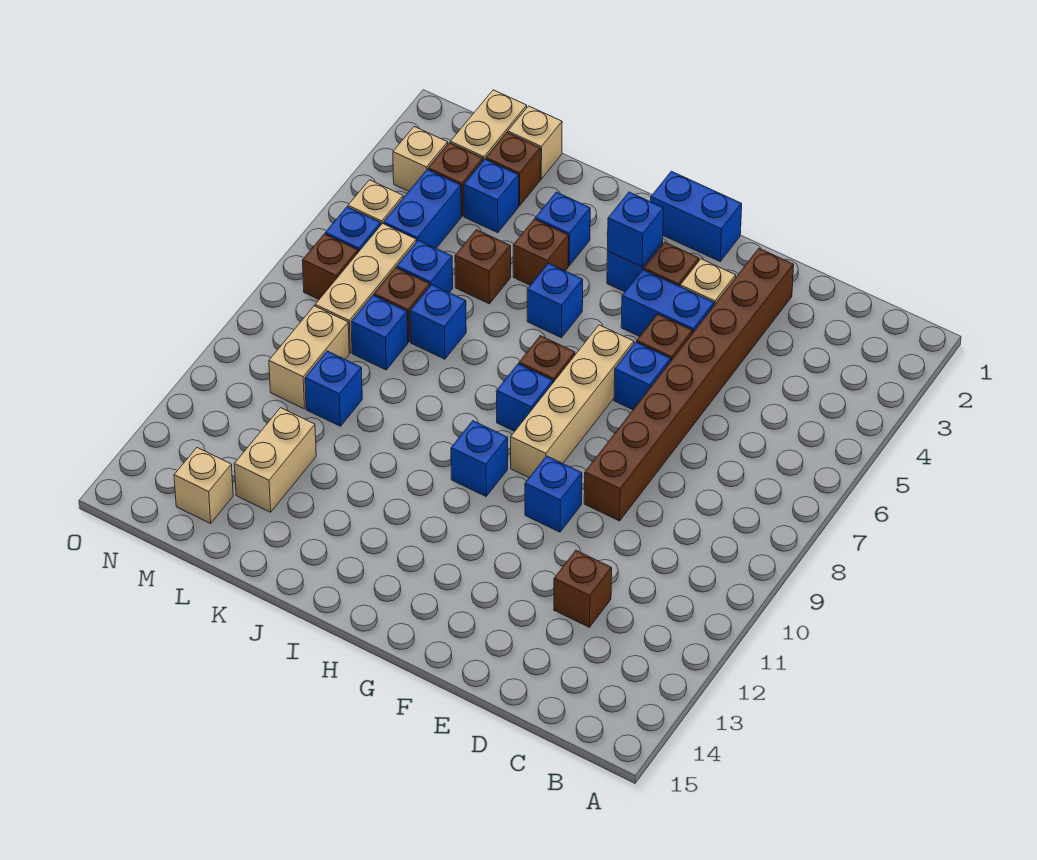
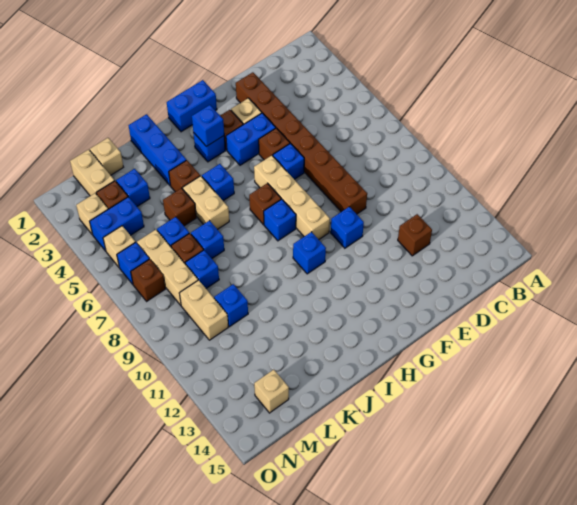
blue brick J3 level 1 -> blue brick J1:J3 level 1
brown brick L2 level 1 -> none
tan brick L12:L13 level 1 -> tan brick J5:J6 level 1
blue brick M4:M5 level 1 -> blue brick M4:N4 level 1

